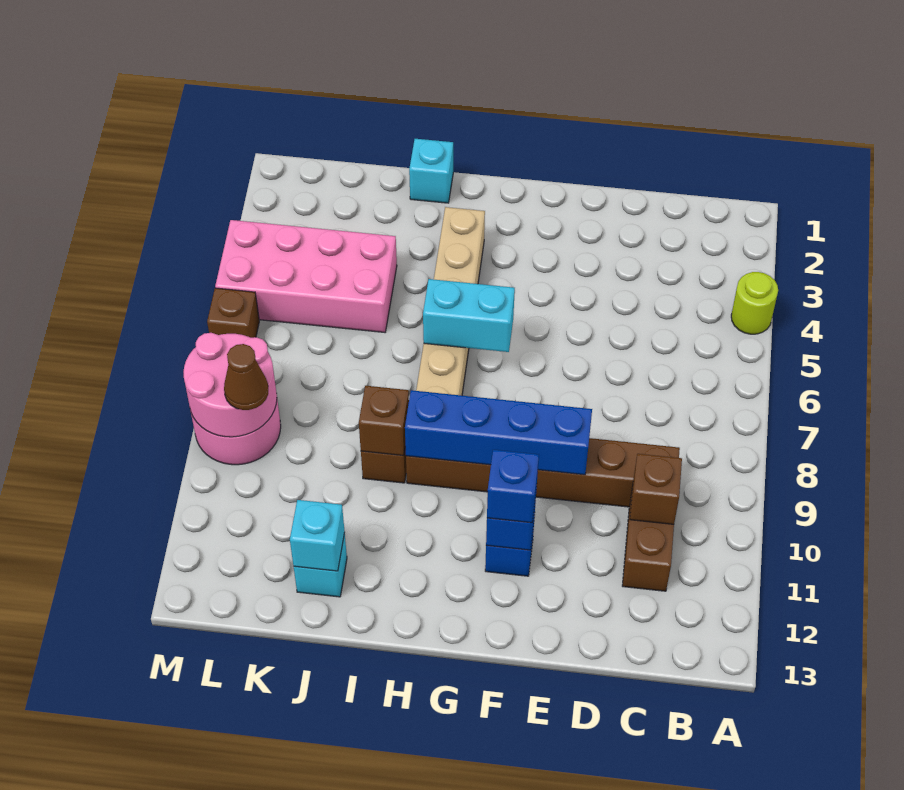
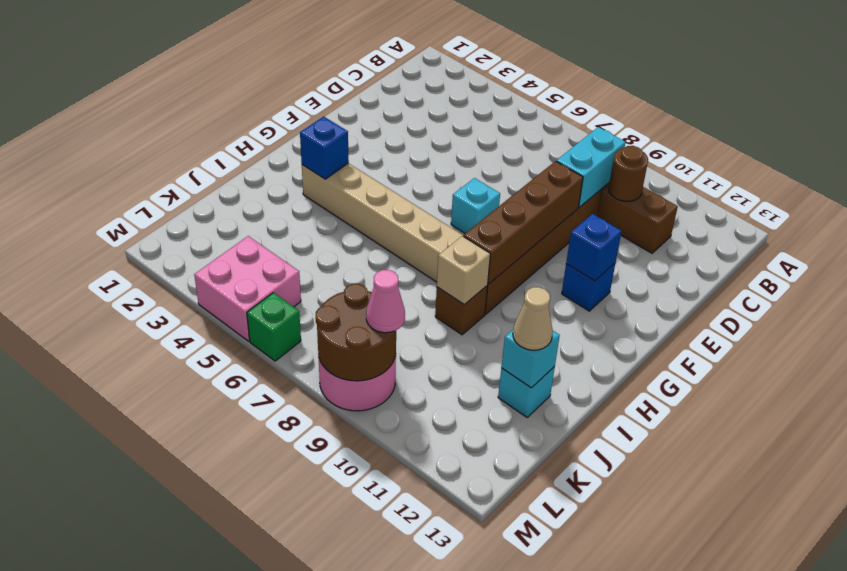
lime round brick A4 level 1 -> none
brown brick C10 level 2 -> brown round brick C10 level 2
blue brick E9:H9 level 2 -> brown brick E9:H9 level 2
blue brick F11 level 3 -> blue brick H3 level 2
cyan brick G6:H6 level 2 -> cyan brick C9:D9 level 2
cyan brick I1 level 1 -> cyan brick F7 level 1
brown brick I9 level 2 -> tan brick I9 level 2
pink brick J4:M5 level 1 -> pink brick L4:M5 level 1
none -> tan cone J12 level 3
pink round brick L8:M9 level 2 -> brown round brick L8:M9 level 2
brown cone L9 level 3 -> pink cone L9 level 3
brown brick M6 level 1 -> green brick M6 level 1

